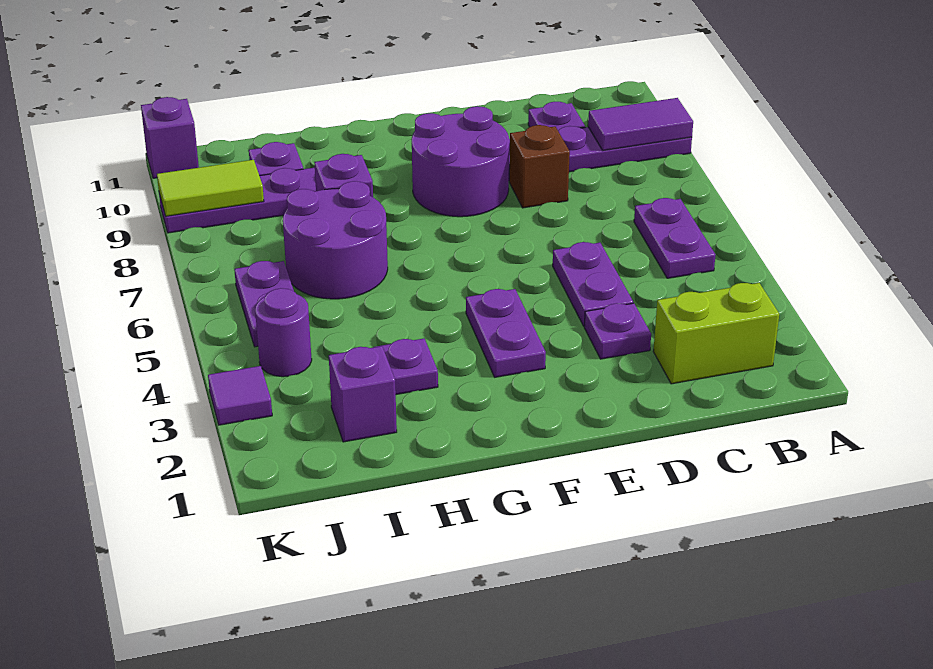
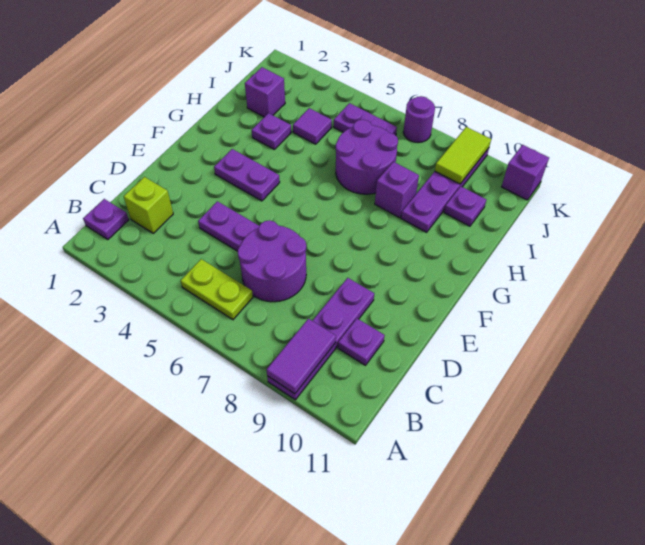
lime brick B2:C2 level 1 -> lime brick C2 level 1
purple plate B5:B6 level 1 -> lime plate B5:B6 level 1
purple plate D3 level 1 -> purple plate B1 level 1
brown brick D8 level 1 -> none
purple round brick E8:F9 level 1 -> purple round brick C6:D7 level 1
purple round brick J4 level 1 -> purple round brick K7 level 1
purple tile K3 level 1 -> purple tile I4 level 1

